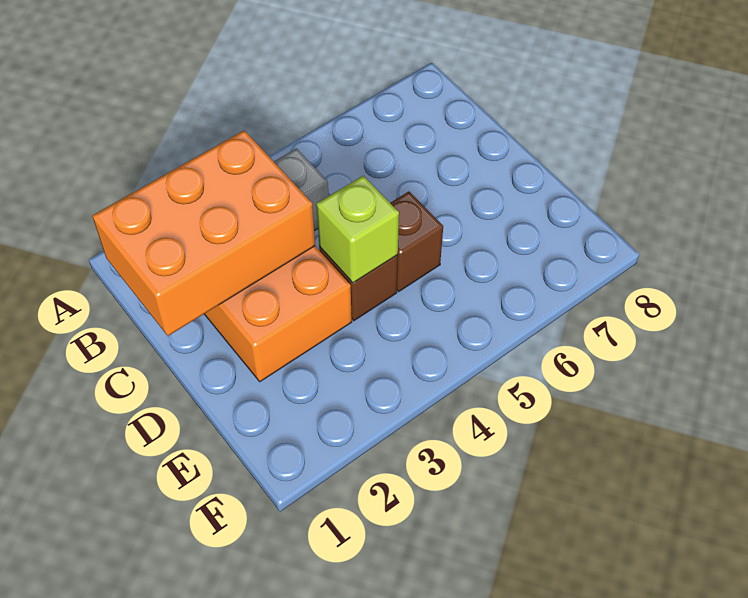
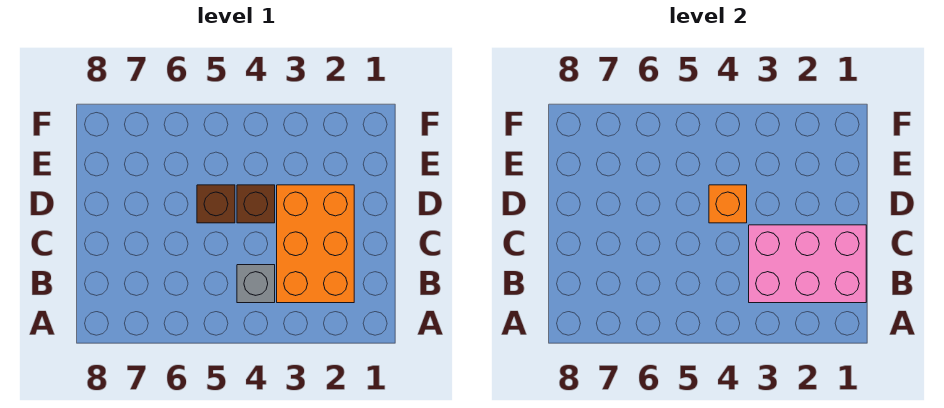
orange brick B1:C3 level 2 -> pink brick B1:C3 level 2
lime brick D4 level 2 -> orange brick D4 level 2

